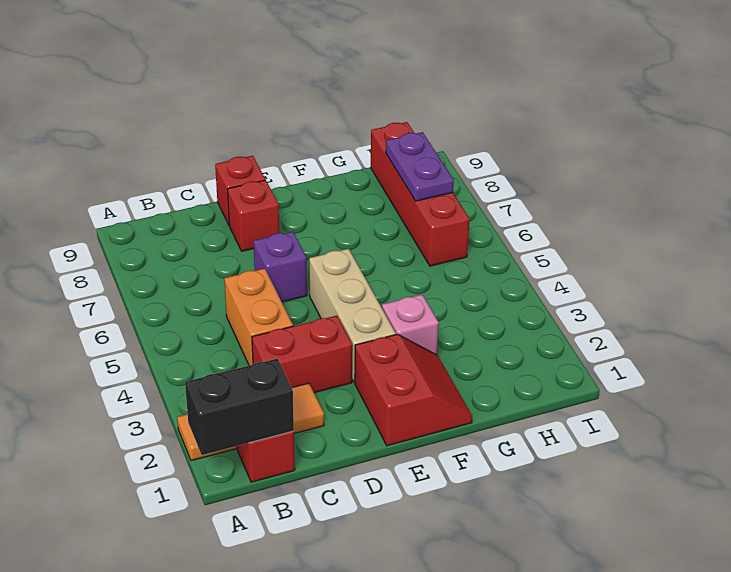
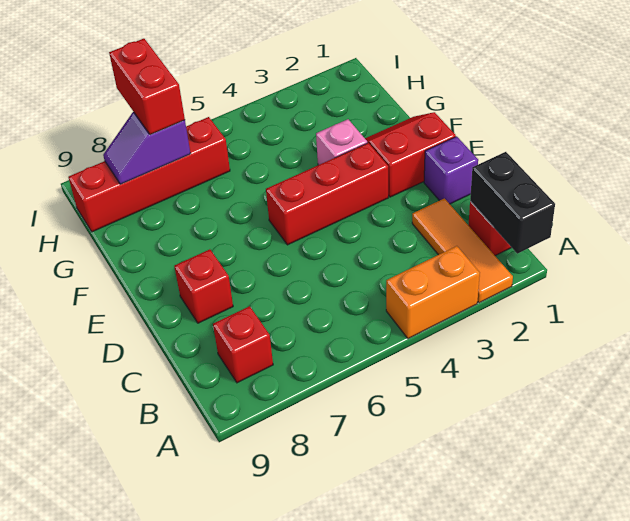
red brick C3:D3 level 1 -> red brick H7:I7 level 3
orange brick C4:C5 level 1 -> orange brick A3:A4 level 1
purple brick D6 level 1 -> purple brick D1 level 1
red brick D9 level 1 -> red brick B8 level 1
tan brick E3:E5 level 1 -> red brick E3:E5 level 1
purple plate H7:H8 level 2 -> purple slope H7:H8 level 2 top 7

